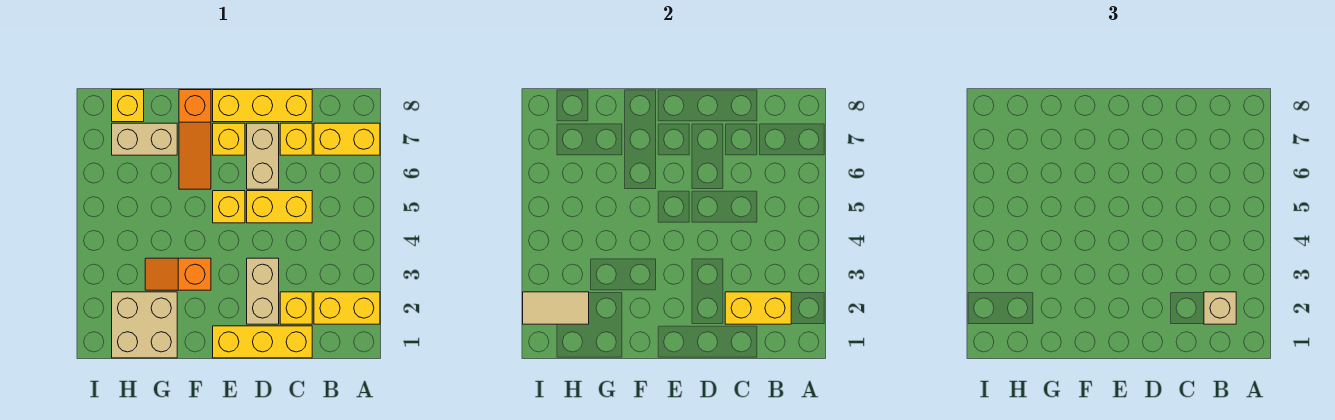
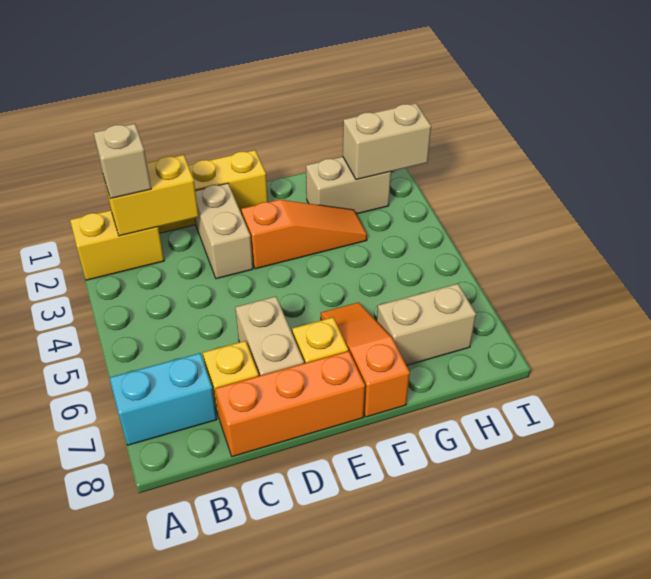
yellow brick A7:B7 level 1 -> cyan brick A7:B7 level 1
yellow brick C2 level 1 -> none
yellow brick C5:D5 level 1 -> none
yellow brick C8:E8 level 1 -> orange brick C8:E8 level 1
yellow brick E5 level 1 -> none
orange slope F3:G3 level 1 top F -> orange slope E3:G3 level 1 top E
tan brick G1:H2 level 1 -> tan brick G2:H2 level 1
tan tile H2:I2 level 2 -> tan brick H2:I2 level 2
yellow brick H8 level 1 -> none

